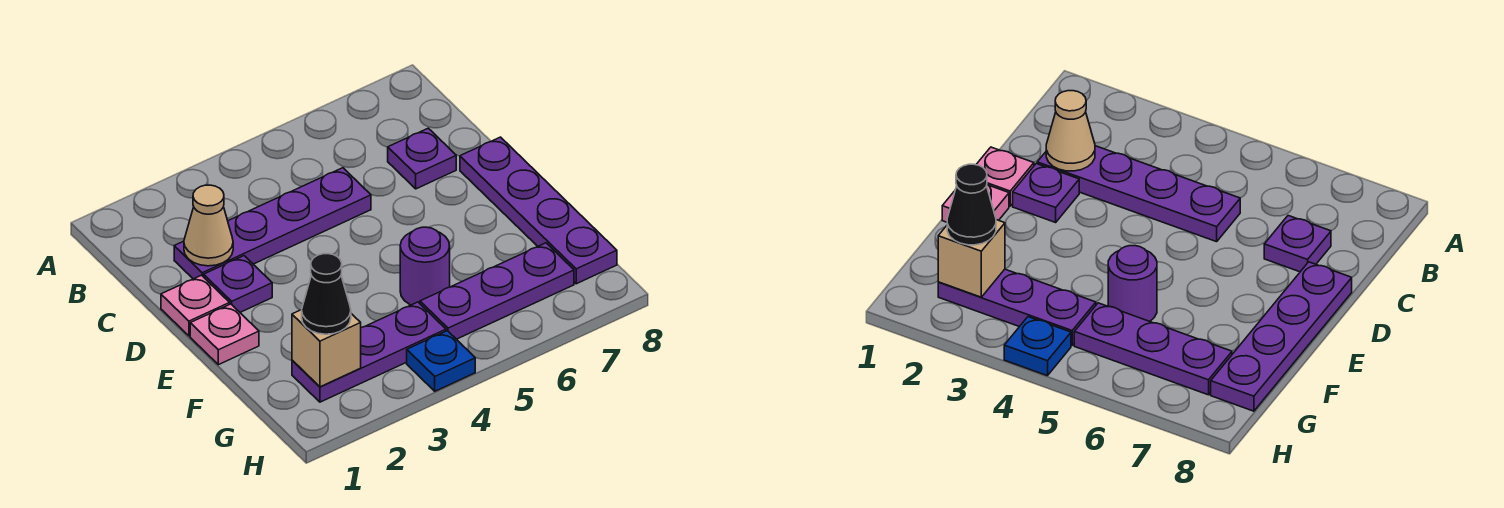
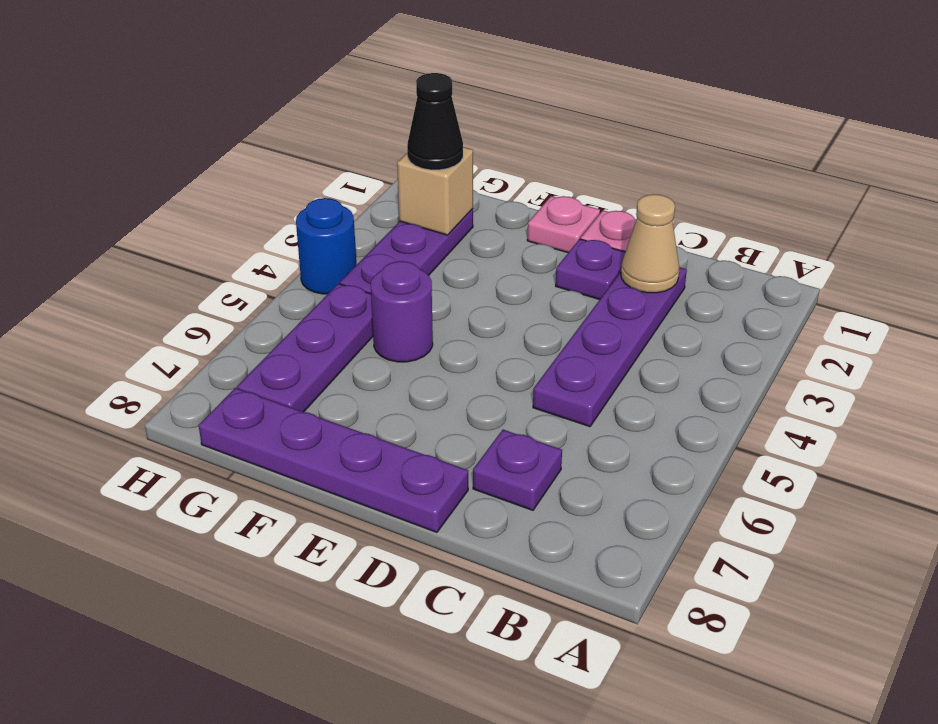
blue plate H4 level 1 -> blue round brick H4 level 1

